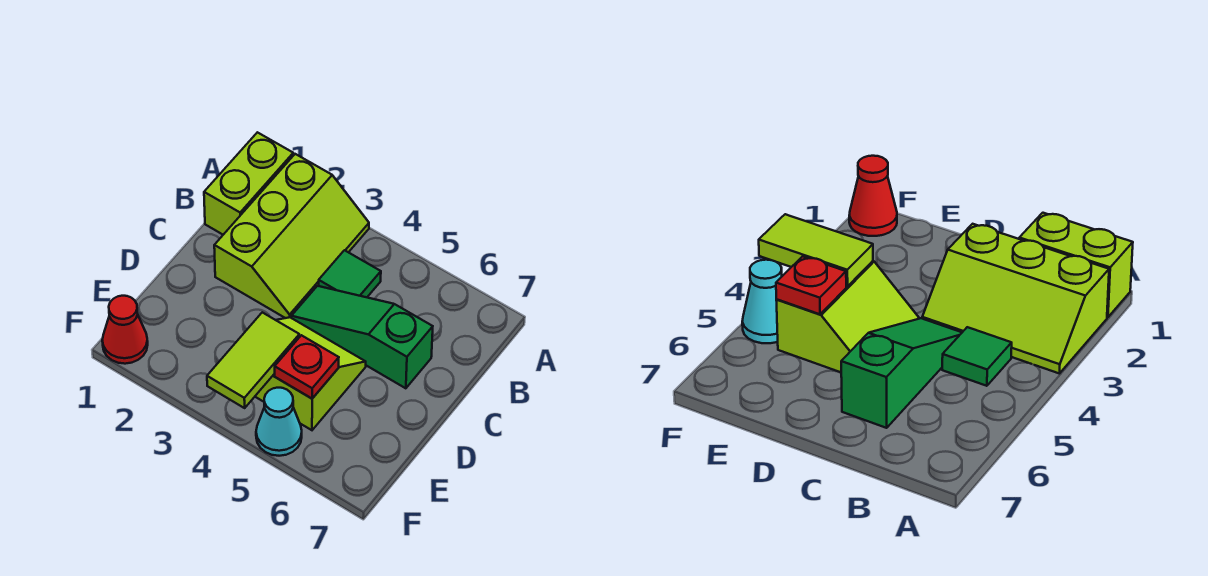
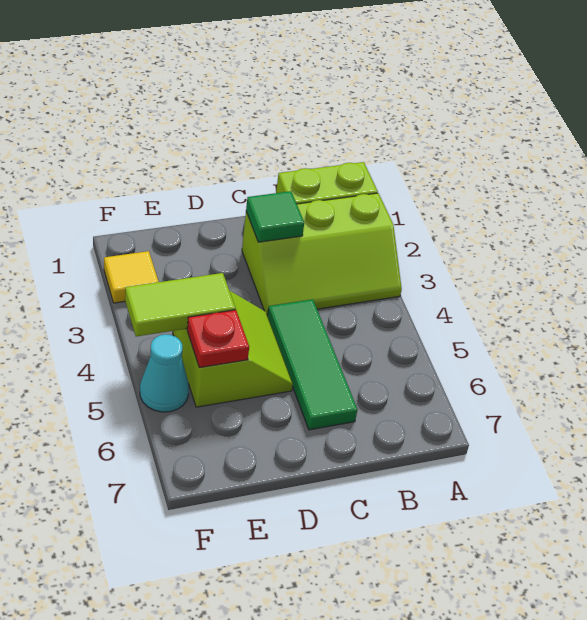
green tile B4 level 1 -> green tile C2 level 2
green slope C4:C6 level 1 top 6 -> green tile C4:C6 level 1
red cone F1 level 1 -> none
none -> yellow tile F2 level 1

